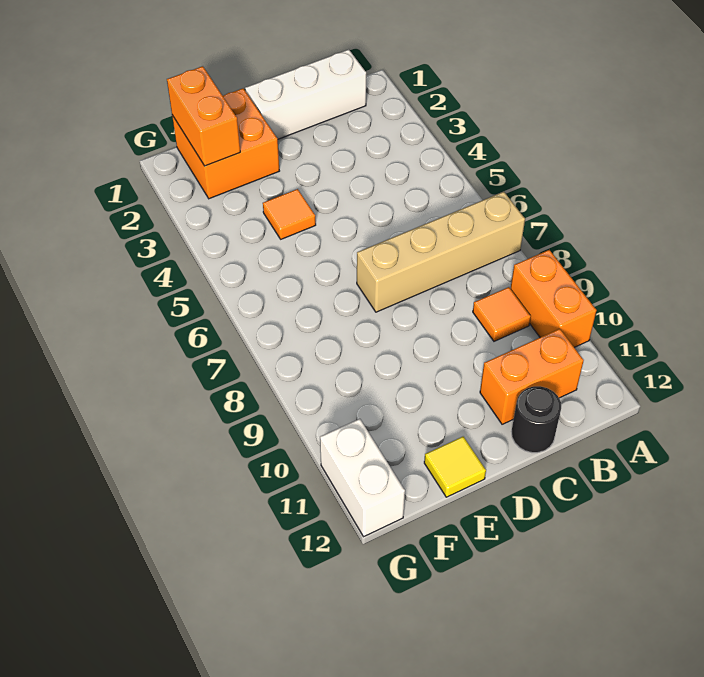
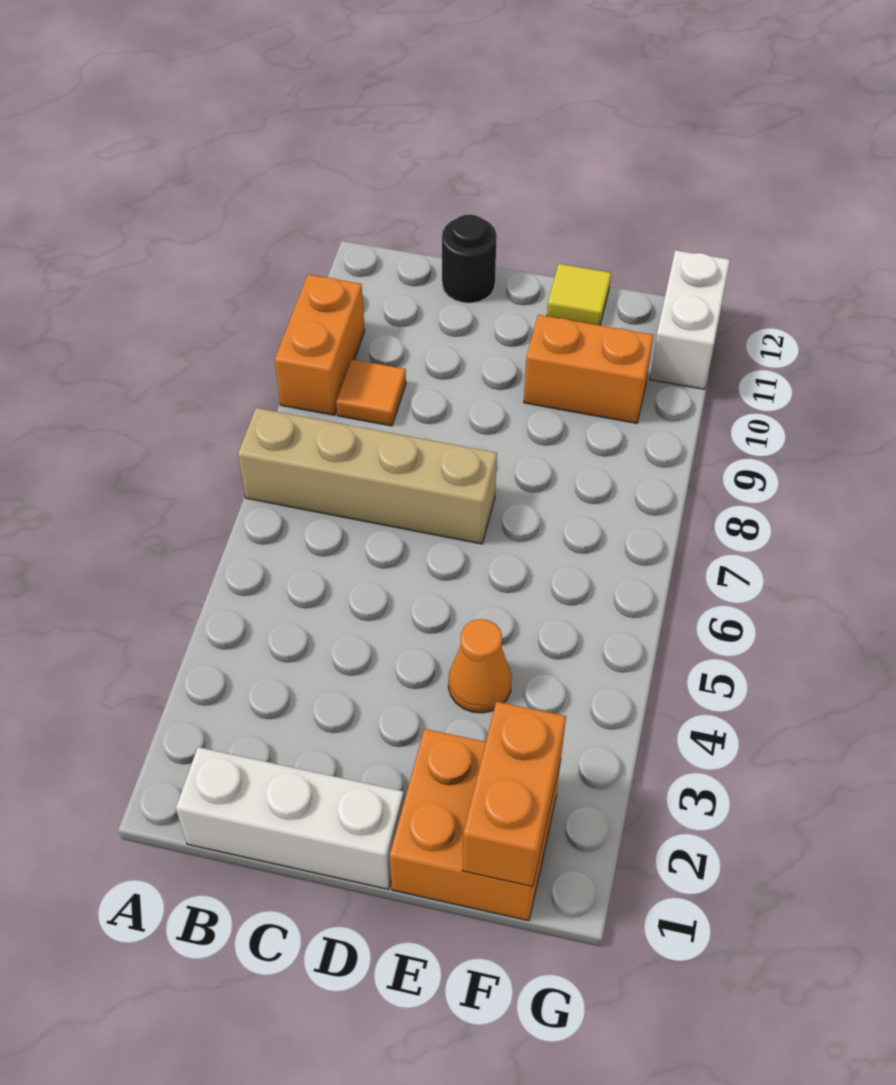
orange brick B11:C11 level 1 -> orange brick E10:F10 level 1
orange tile E4 level 1 -> orange cone E4 level 1

